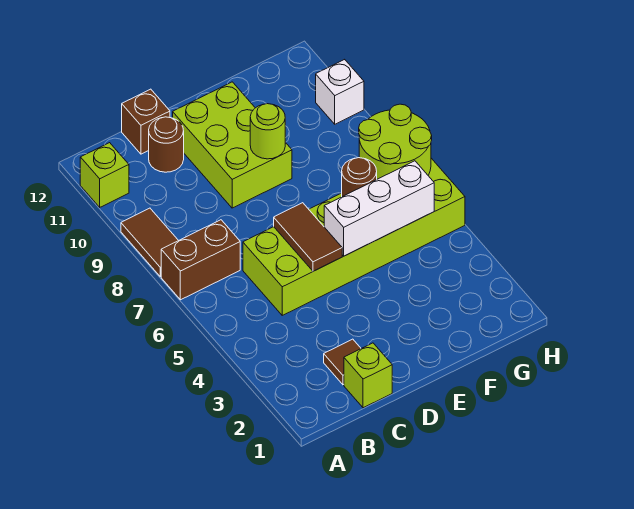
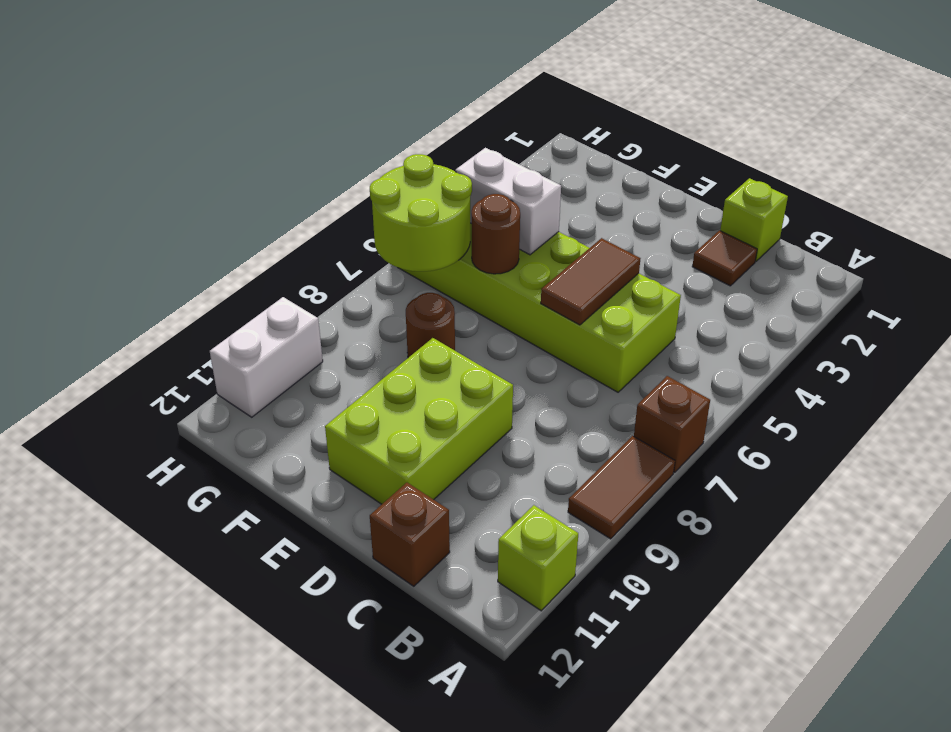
brown brick A7:B7 level 1 -> brown brick A7 level 1
brown round brick C11 level 1 -> brown round brick F8 level 1
white brick E5:G5 level 2 -> white brick F5:G5 level 2
lime round brick E9 level 2 -> none
white brick H10 level 1 -> white brick H10:H11 level 1

